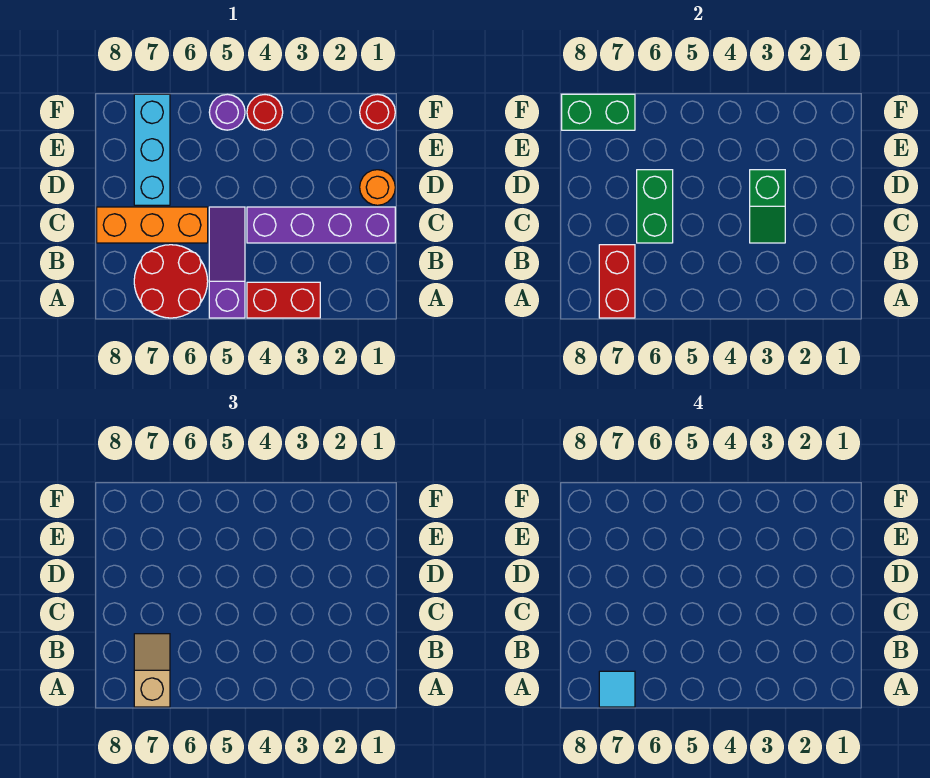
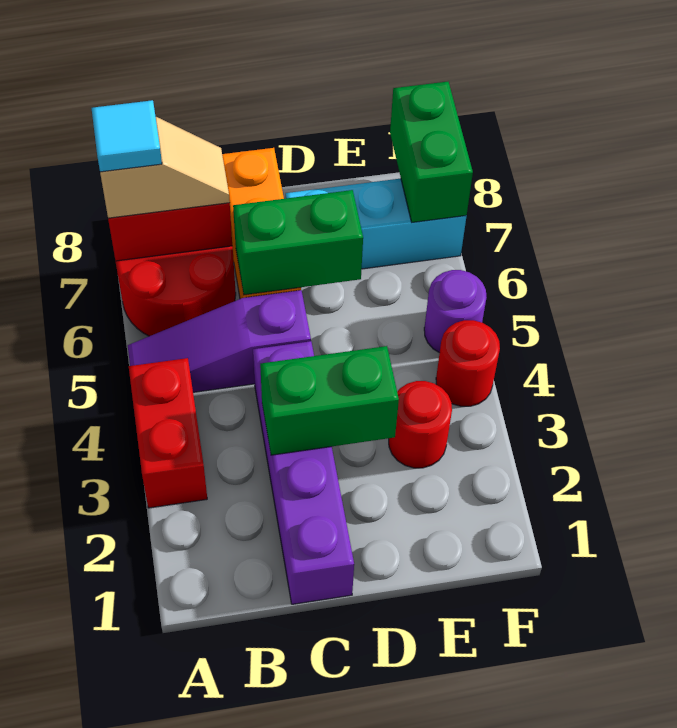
purple slope A5:C5 level 1 top A -> purple slope A5:C5 level 1 top C
green slope C3:D3 level 2 top D -> green brick C3:D3 level 2
orange round brick D1 level 1 -> none
red round brick F1 level 1 -> red round brick E3 level 1

